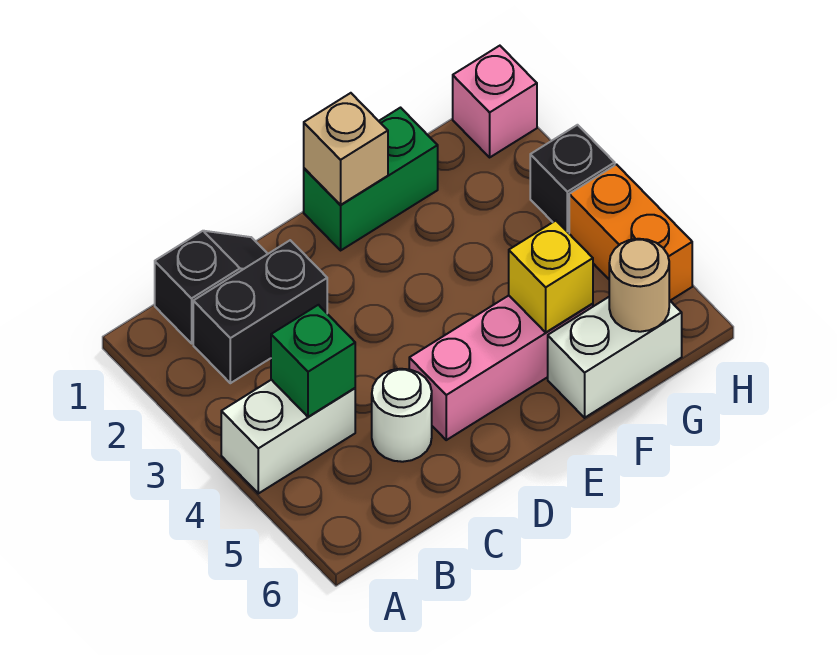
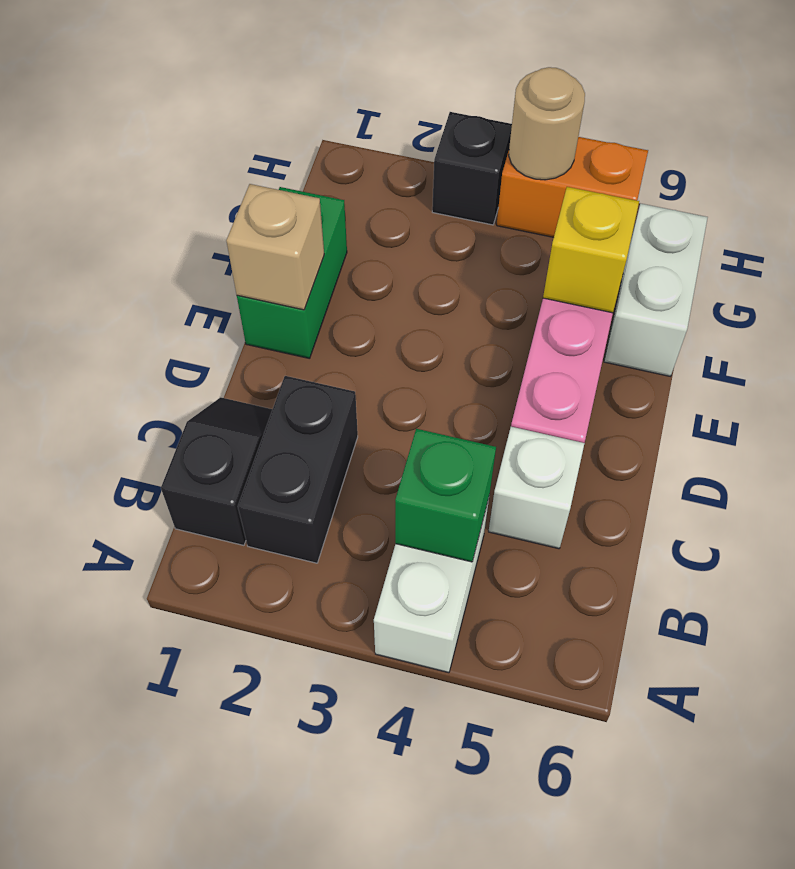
white round brick C5 level 1 -> white brick C5 level 1
tan round brick G6 level 2 -> tan round brick H4 level 2
pink brick H1 level 1 -> none

